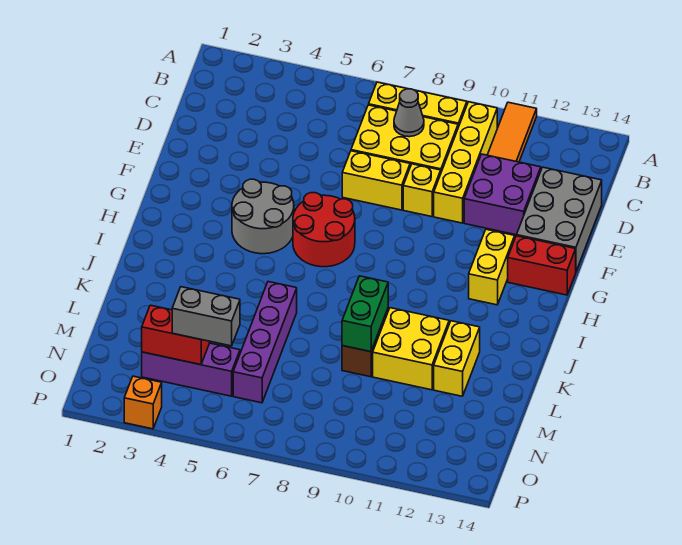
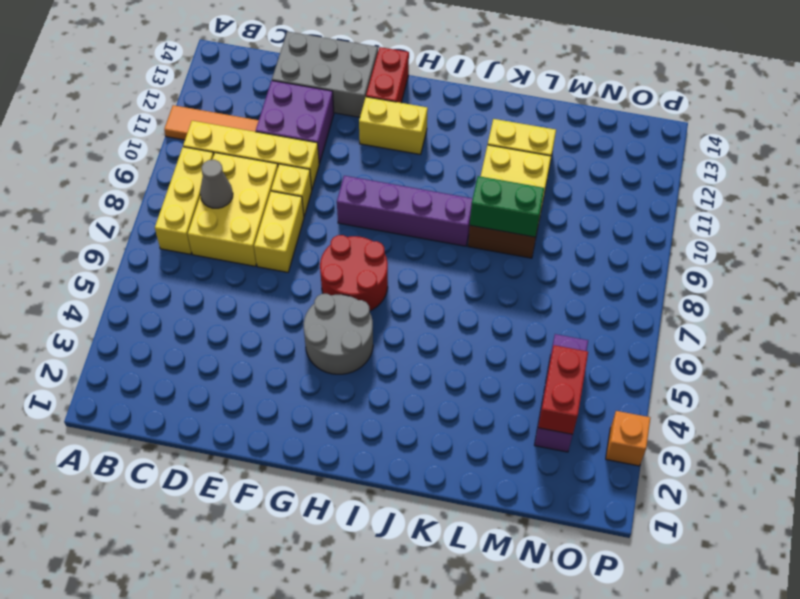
purple brick K6:N6 level 1 -> purple brick G9:J9 level 1
grey brick N4:N5 level 3 -> none

